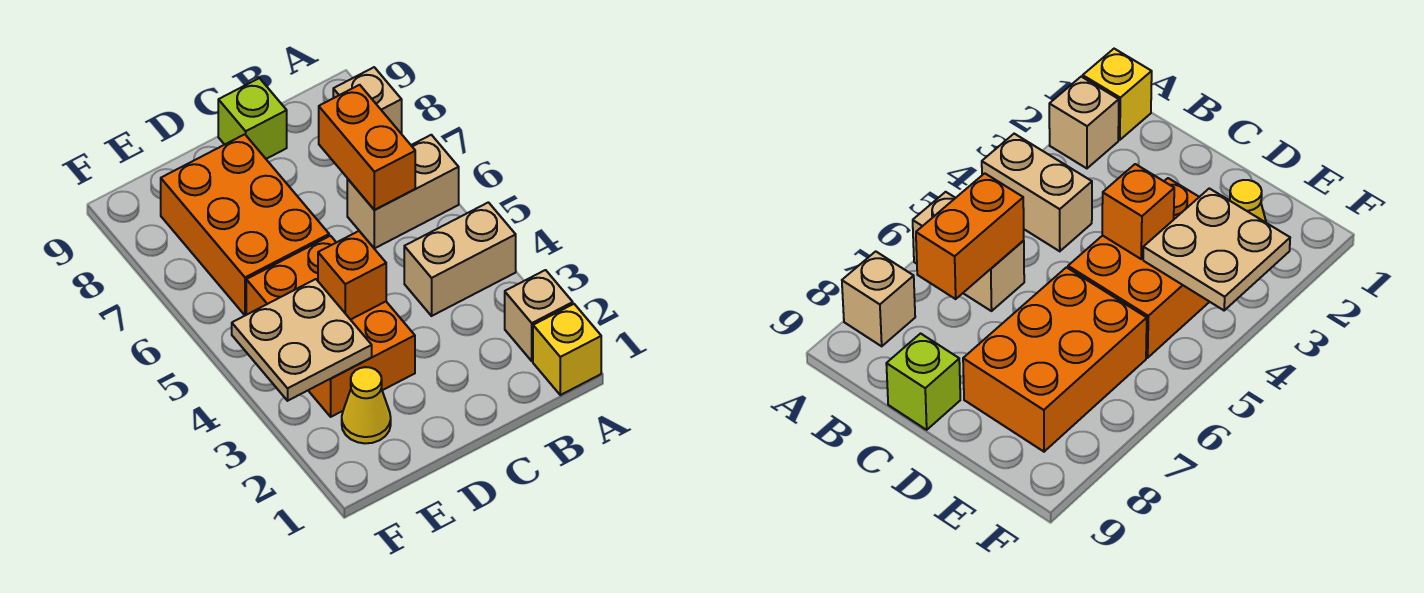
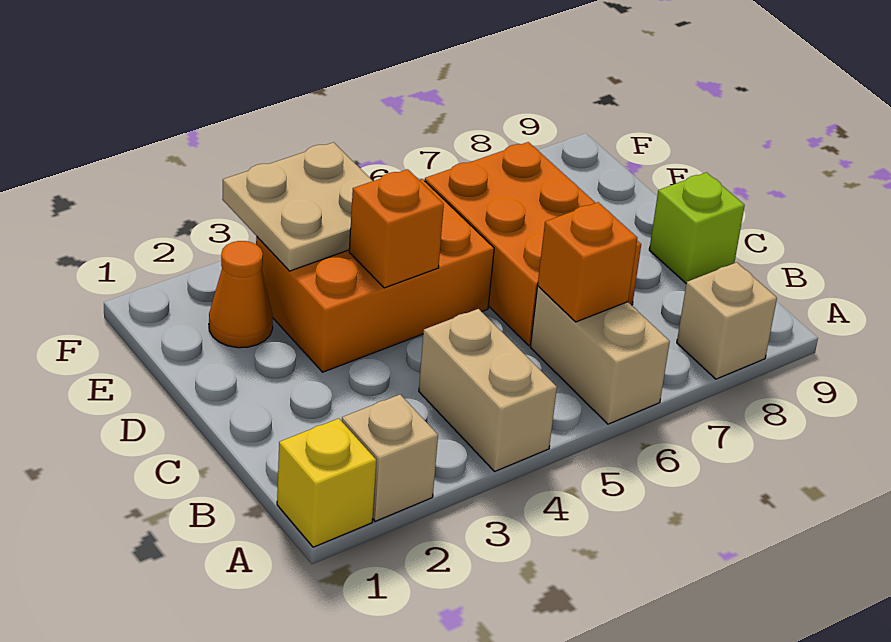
orange brick B6:B7 level 2 -> orange brick B6 level 2
orange brick D6:E8 level 1 -> orange brick C6:E7 level 1
yellow cone E2 level 1 -> orange cone E2 level 1

